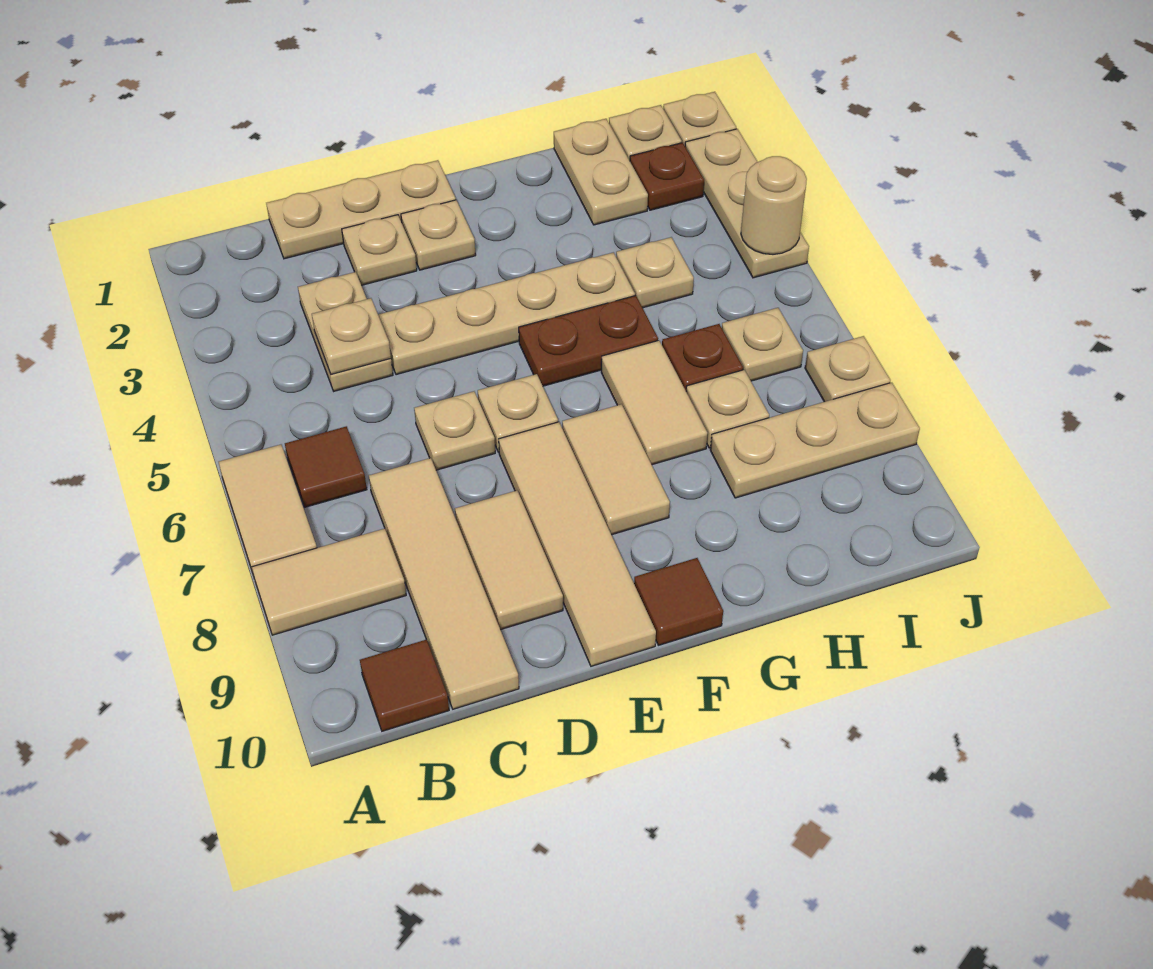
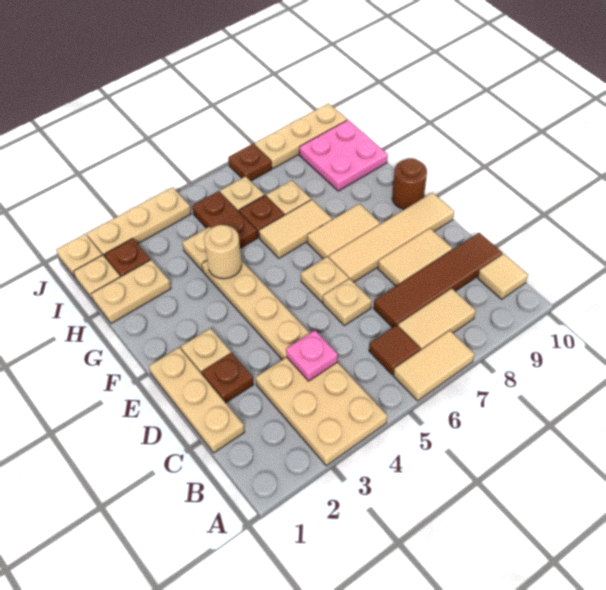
tan tile A8:B8 level 1 -> tan tile B7:B8 level 1
brown tile B10 level 1 -> tan tile B10 level 1
tan plate C3:C4 level 1 -> tan plate A3:C4 level 1
tan plate C4 level 2 -> pink plate C4 level 2
tan tile C7:C10 level 1 -> brown tile C7:C10 level 1
tan plate D2 level 1 -> brown plate D2 level 1
brown plate F5:G5 level 1 -> brown plate H5:I5 level 1
brown tile F10 level 1 -> brown round brick F10 level 1
tan plate H8:J8 level 1 -> tan plate J8:J10 level 1
none -> pink plate H9:I10 level 1
tan round brick J4 level 2 -> tan round brick G4 level 2
tan plate J7 level 1 -> brown plate J7 level 1

